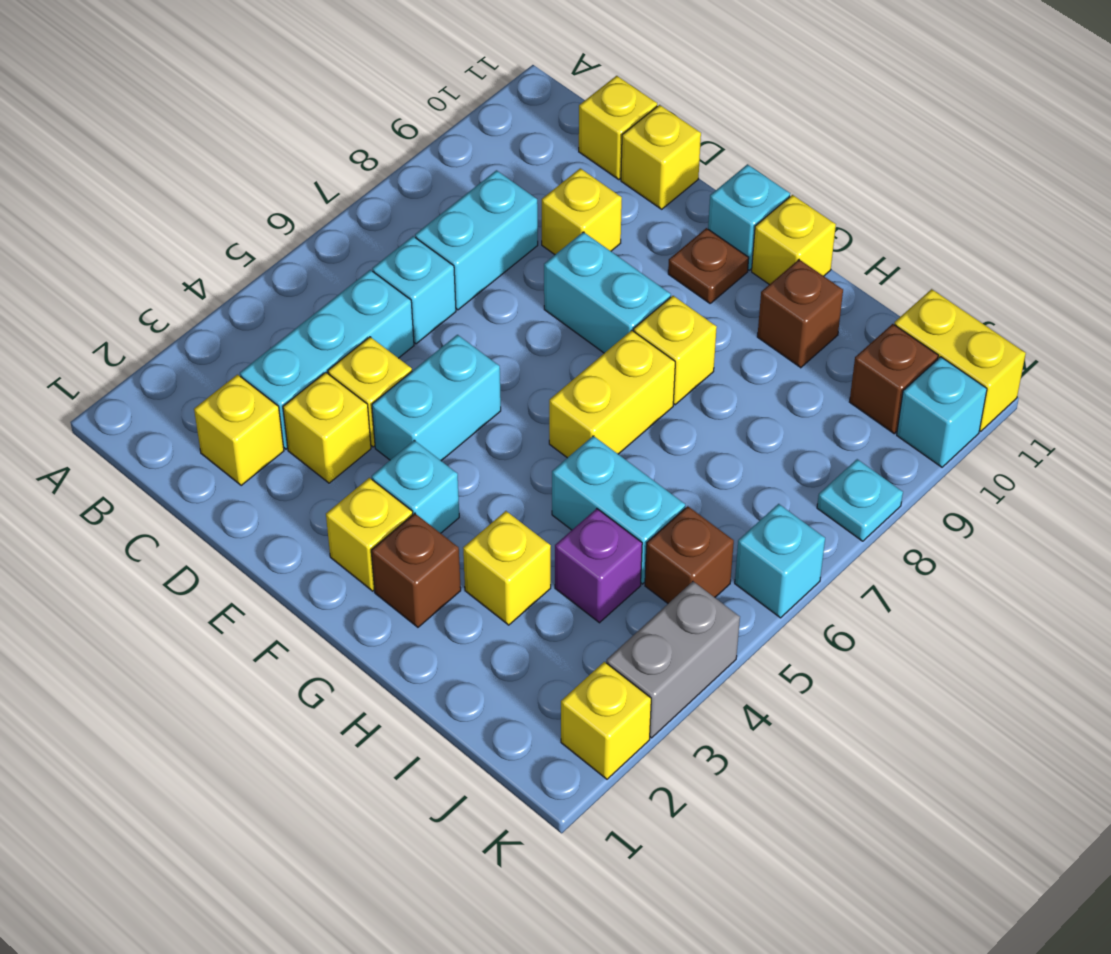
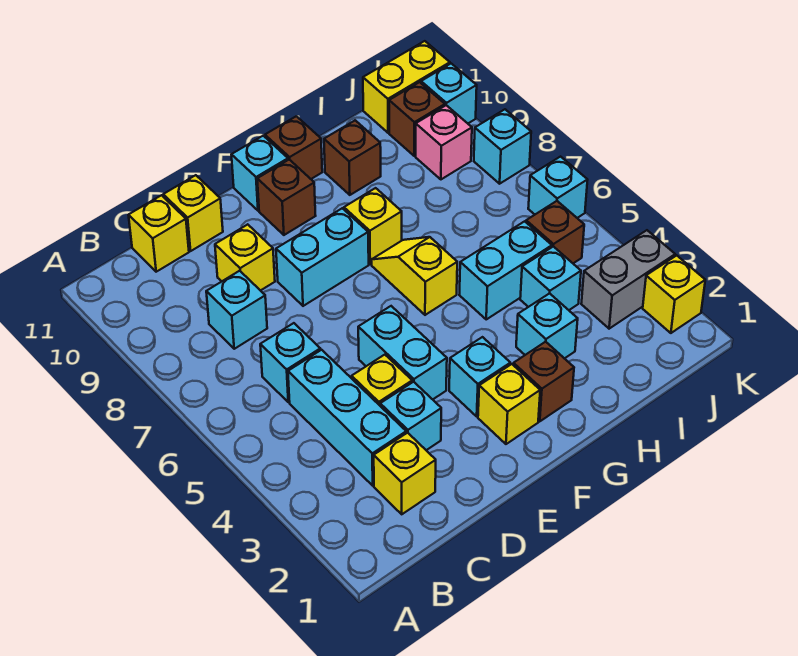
cyan brick C7:C8 level 1 -> cyan brick C8 level 1
yellow brick D3 level 1 -> cyan brick D3 level 1
brown plate F10 level 1 -> brown brick F10 level 1
yellow brick G6:G7 level 1 -> yellow slope G6:G7 level 1 top 6
yellow brick G11 level 1 -> brown brick G11 level 1
yellow brick H3 level 1 -> cyan brick H3 level 1
purple brick I4 level 1 -> cyan brick I4 level 1
none -> pink brick J9 level 1
grey brick K3:K4 level 1 -> grey brick J3:K3 level 1
cyan plate K8 level 1 -> cyan brick K8 level 1

